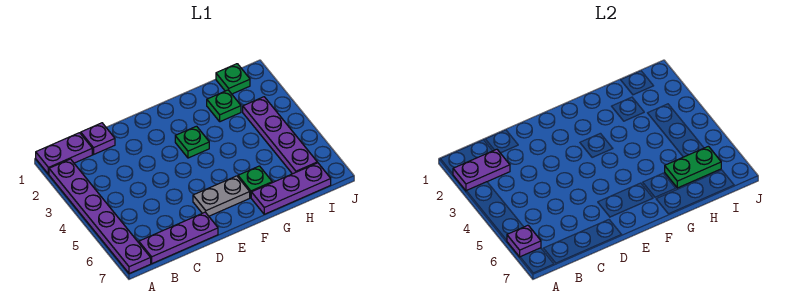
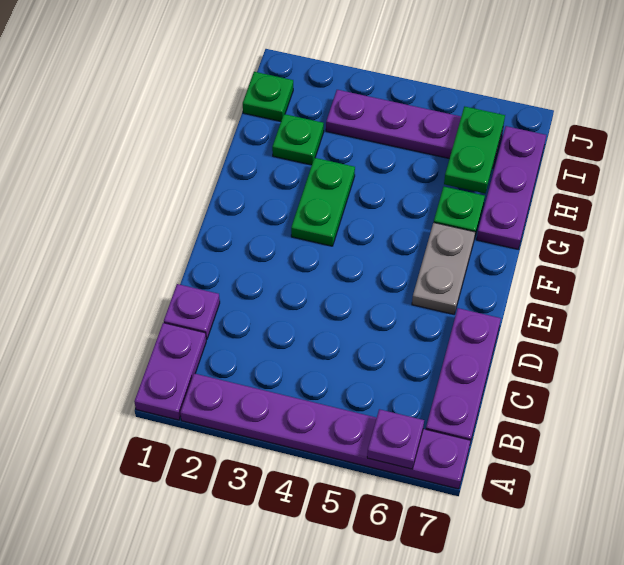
purple plate A2:B2 level 2 -> none
green plate F3 level 1 -> green plate F3:G3 level 1

